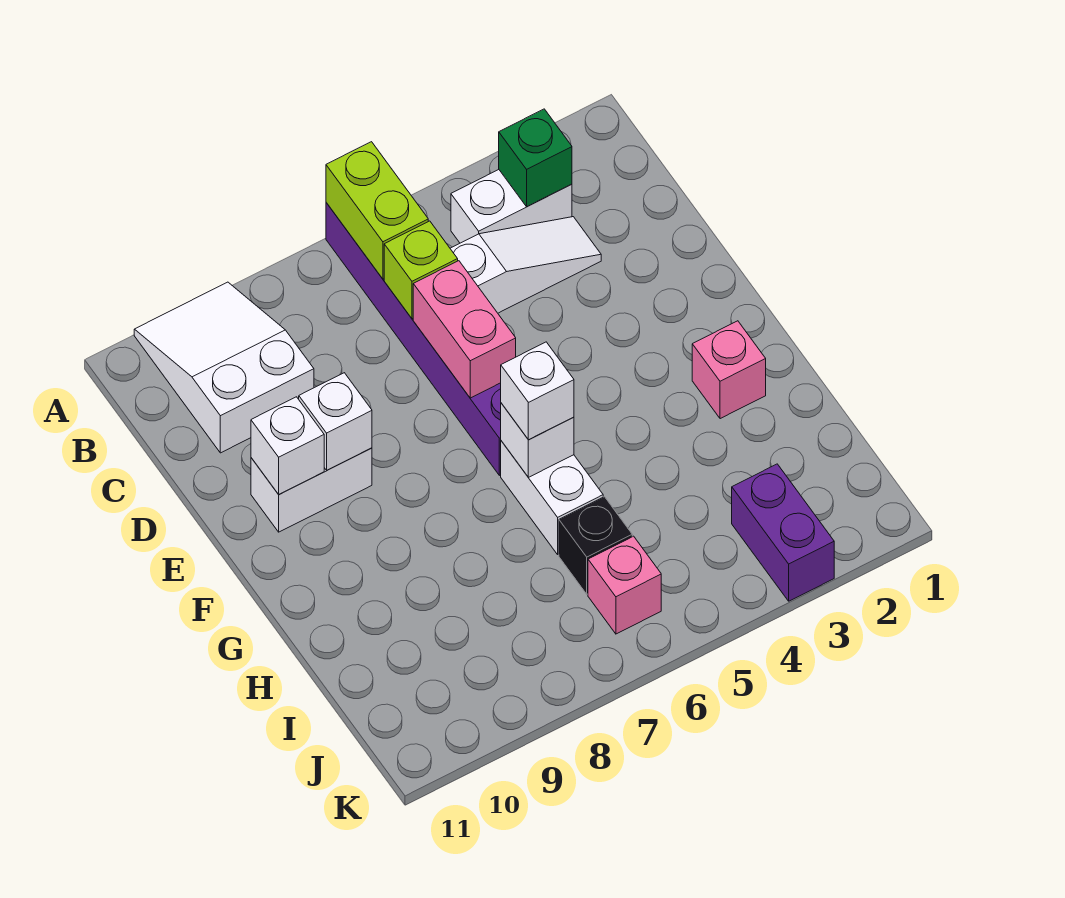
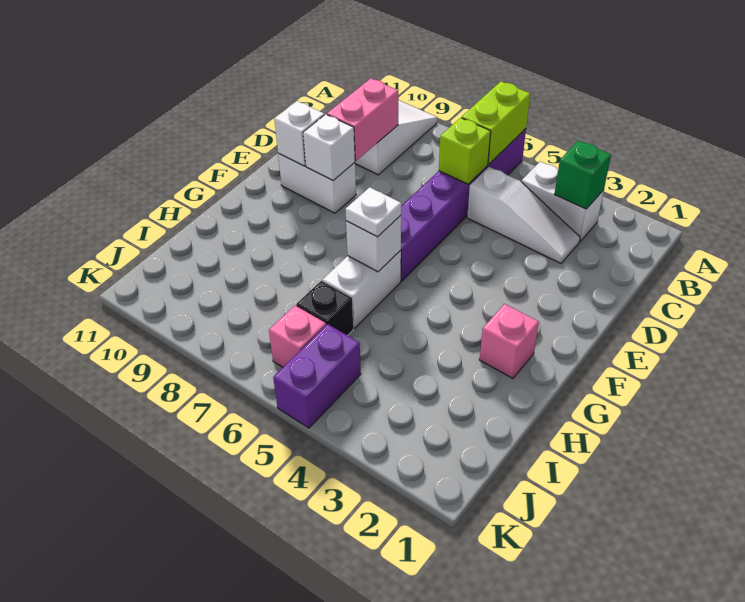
pink brick D6:E6 level 2 -> pink brick C9:D9 level 2
white brick G6 level 3 -> white plate G6 level 3
purple brick J3:K3 level 1 -> purple brick J5:K5 level 1

